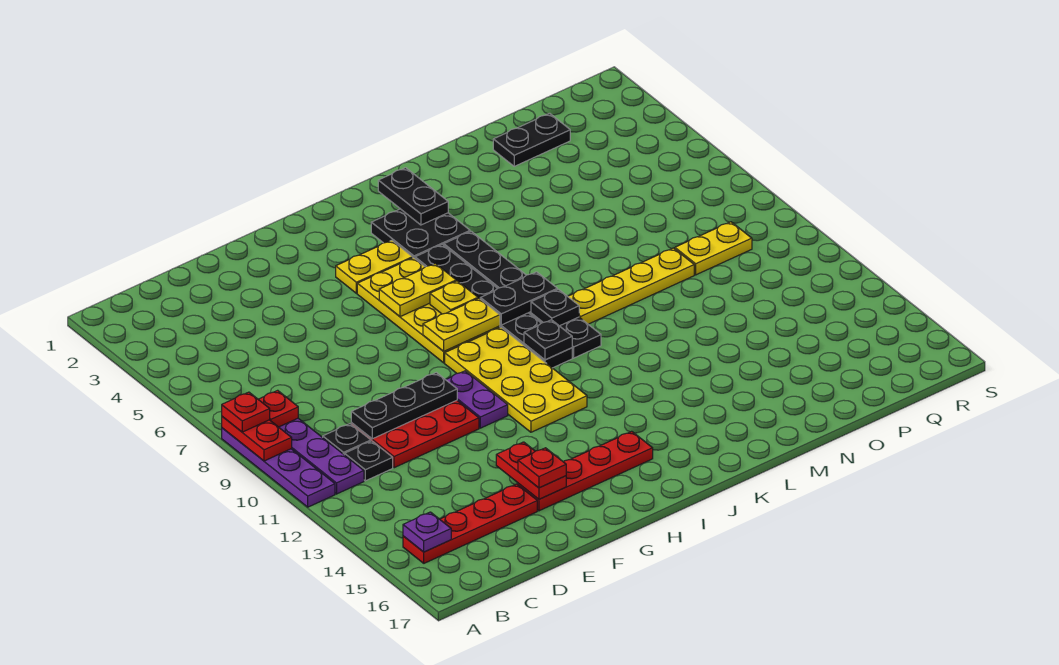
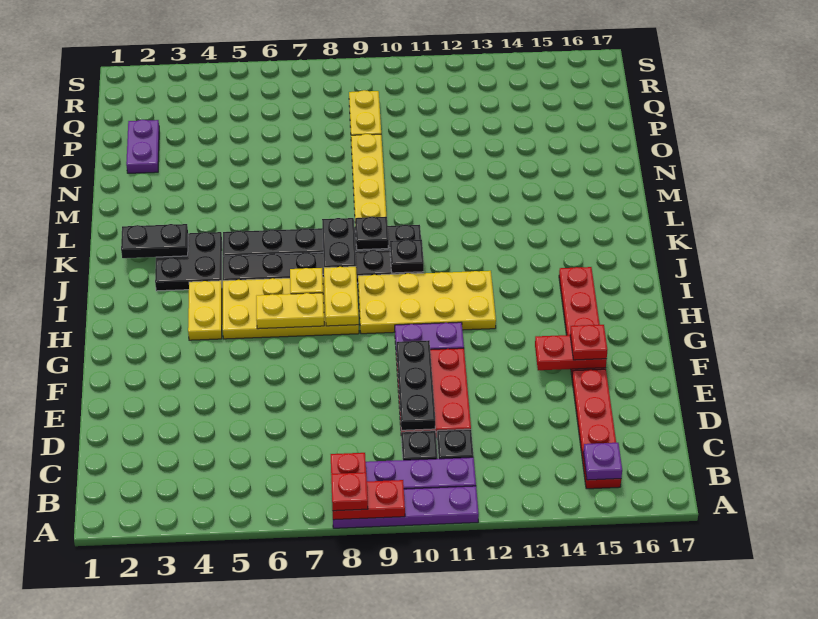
yellow plate H6:I6 level 2 -> yellow plate H6:H7 level 2
black plate O2:P2 level 1 -> purple plate O2:P2 level 1

